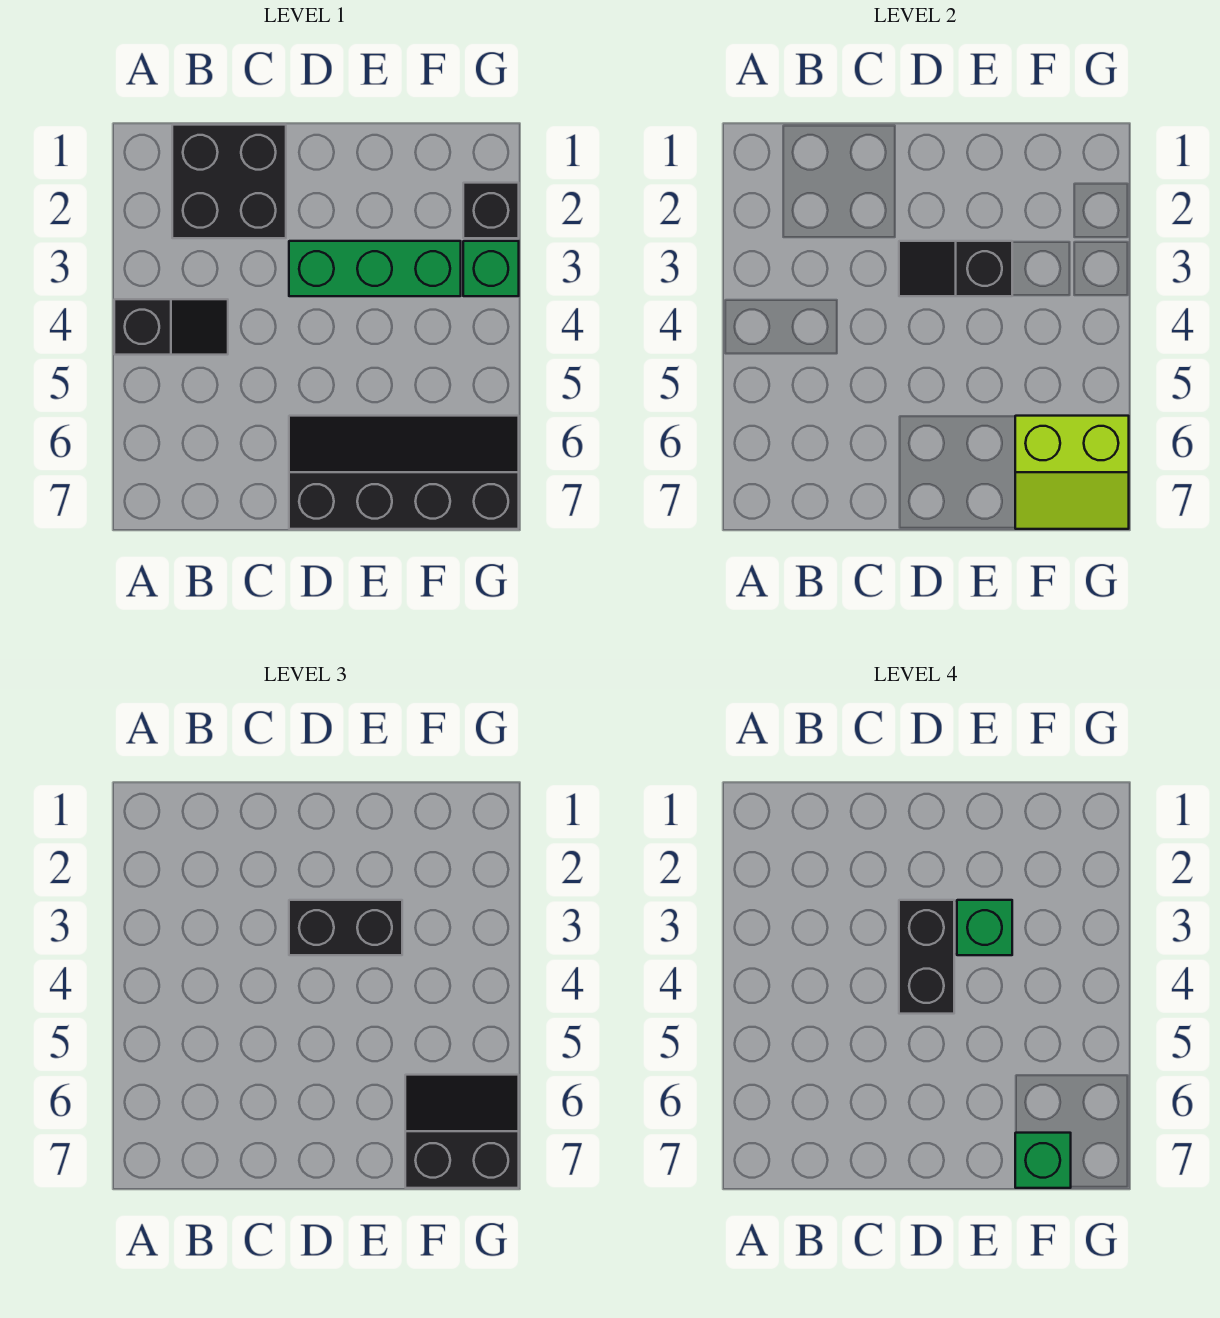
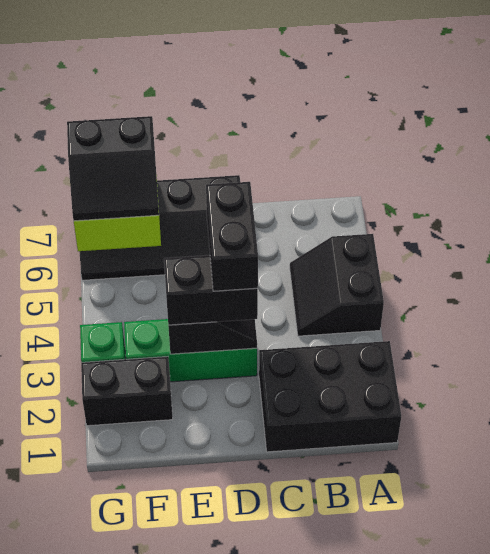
black slope A4:B4 level 1 top A -> black slope A4:B5 level 1 top A
black brick B1:C2 level 1 -> black brick A1:C2 level 1
green brick E3 level 4 -> none
green brick F7 level 4 -> none
black brick G2 level 1 -> black brick F2:G2 level 1

